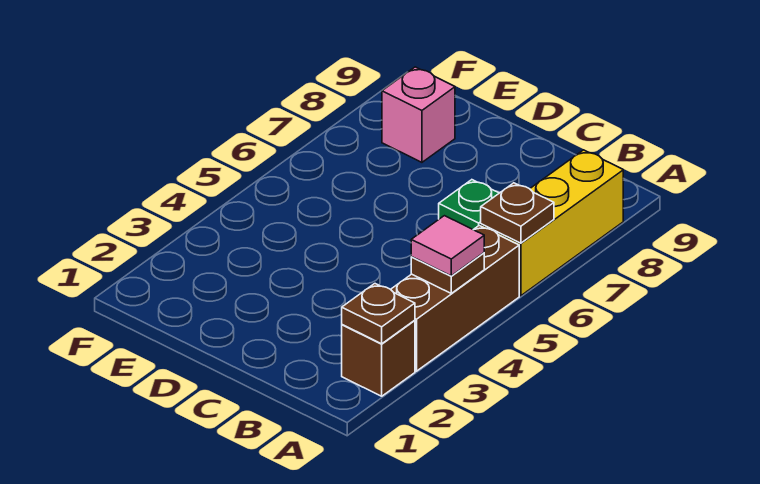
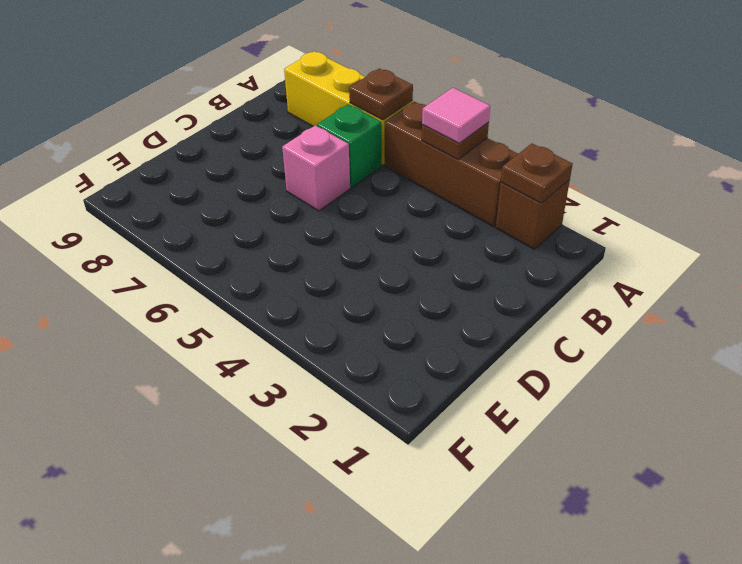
pink brick E8 level 1 -> pink brick C6 level 1

